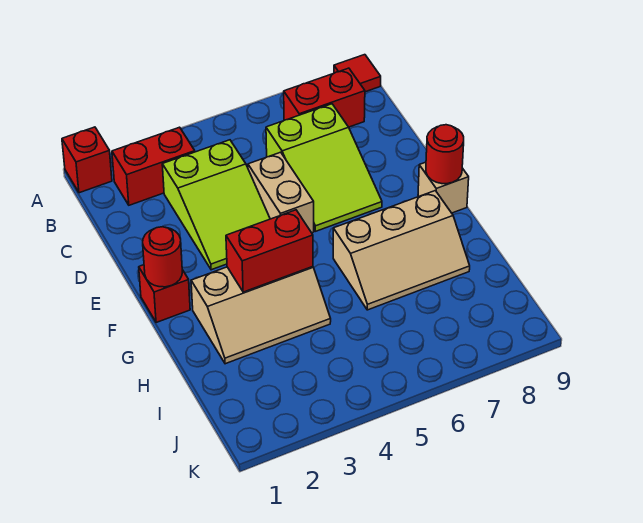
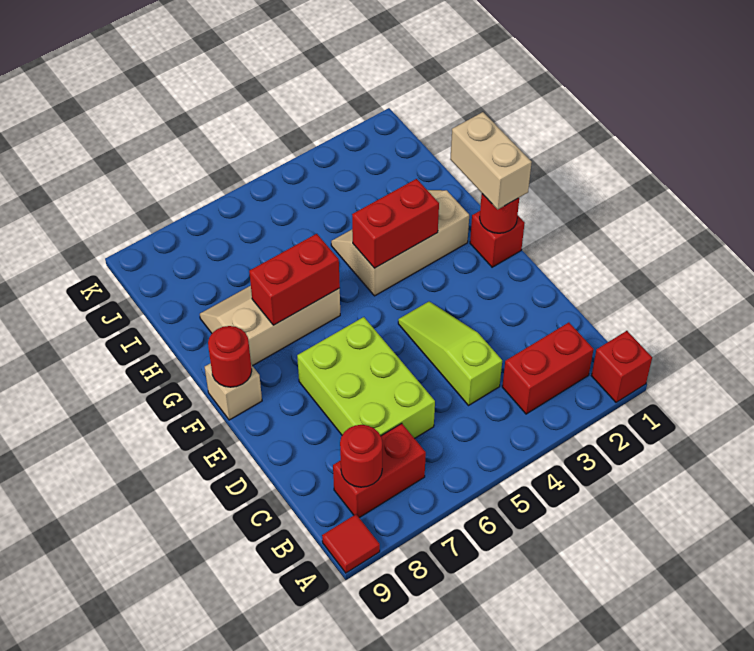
none -> red round brick B8 level 2
lime slope C3:E4 level 1 top C -> lime slope C4:E4 level 1 top C
lime slope C6:E7 level 1 top C -> lime brick C6:E7 level 1
tan brick D5:E5 level 1 -> tan brick F1:G1 level 3
none -> red brick G6:G7 level 2

